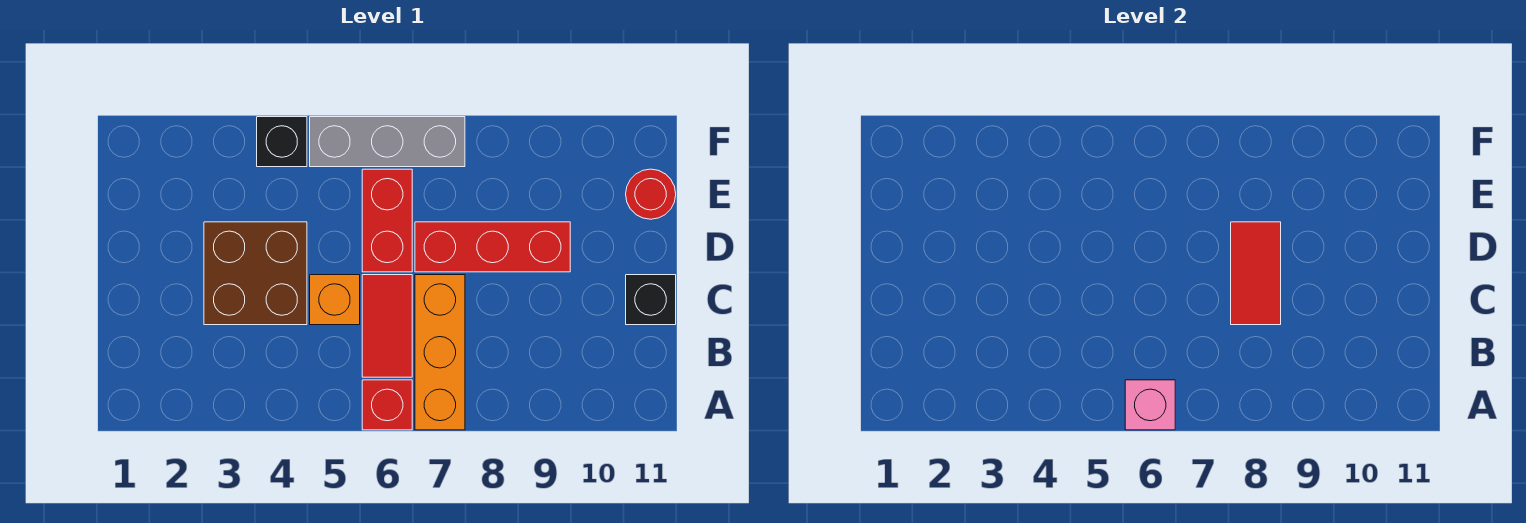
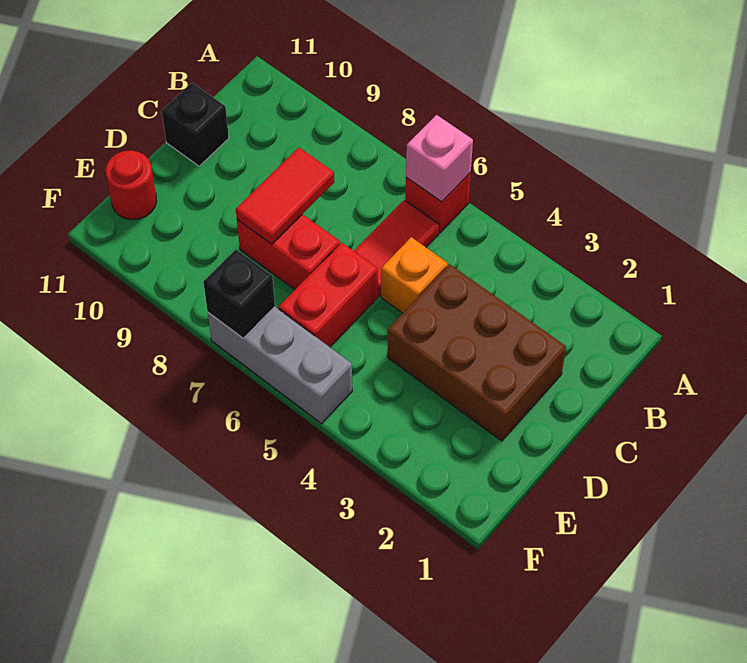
orange brick A7:C7 level 1 -> none
brown brick C3:D4 level 1 -> brown brick C2:D4 level 1
red brick D7:D9 level 1 -> red brick D7:D8 level 1
black brick F4 level 1 -> black brick F7 level 2

